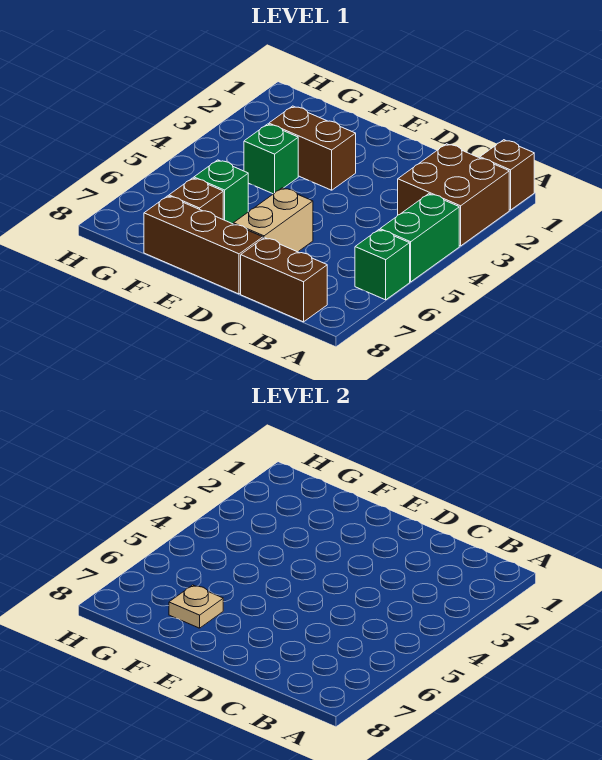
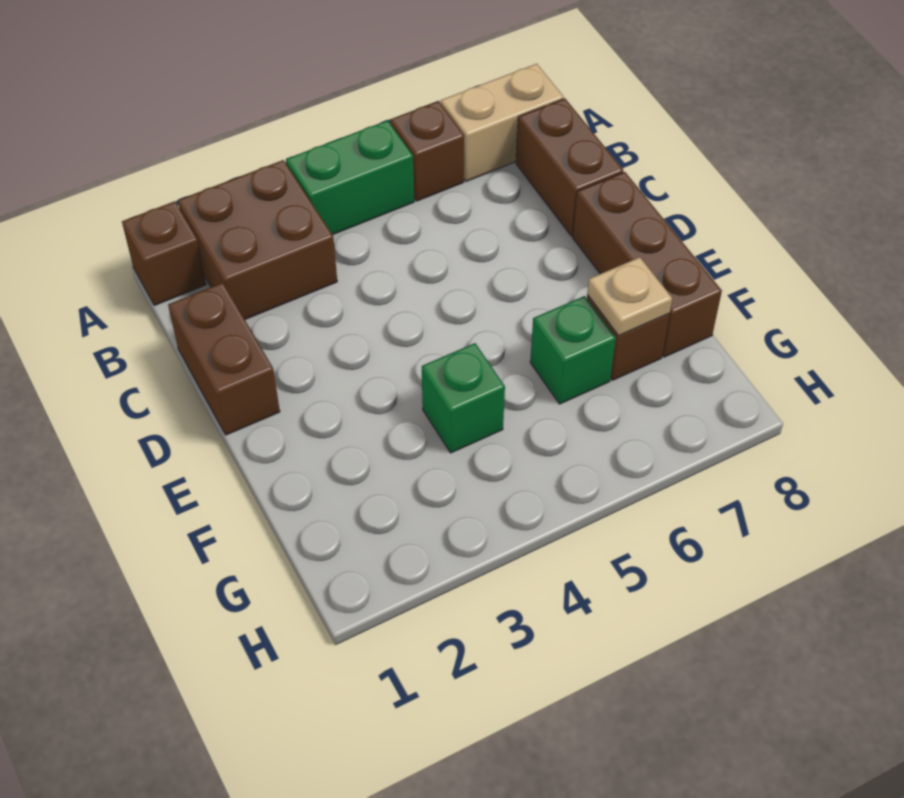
green brick A6 level 1 -> brown brick A6 level 1
tan brick D6:D7 level 1 -> tan brick A7:A8 level 1
brown brick E3:F3 level 1 -> brown brick C1:D1 level 1

